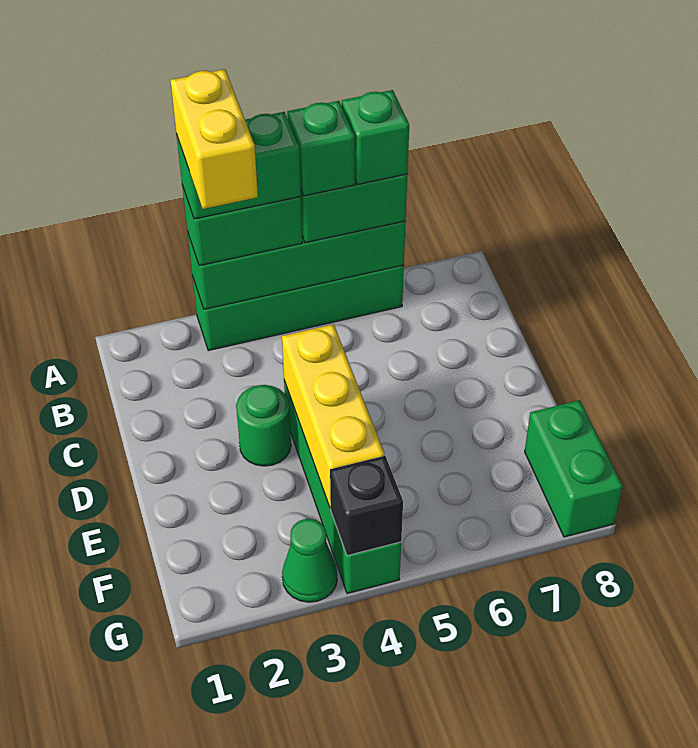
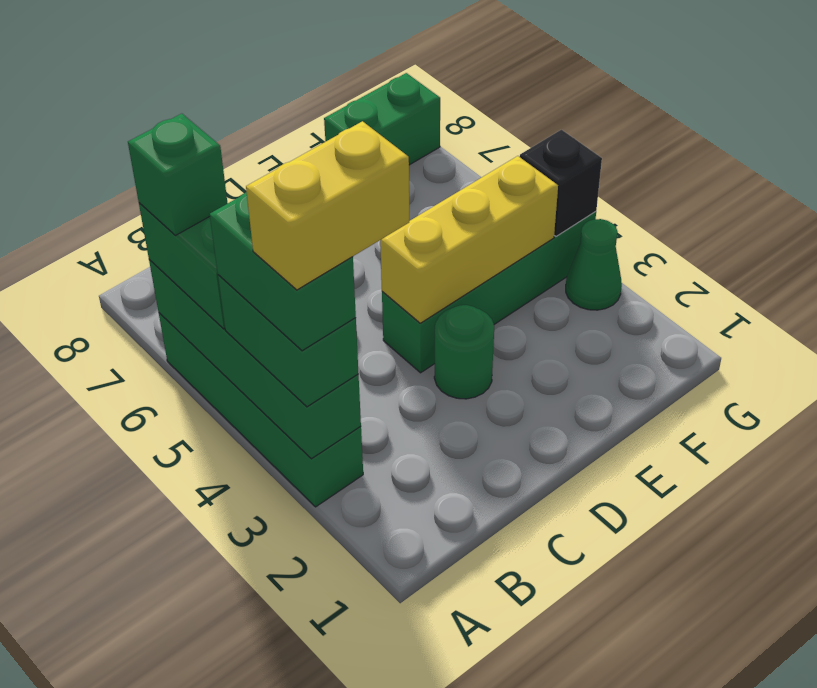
green brick A5 level 4 -> none

